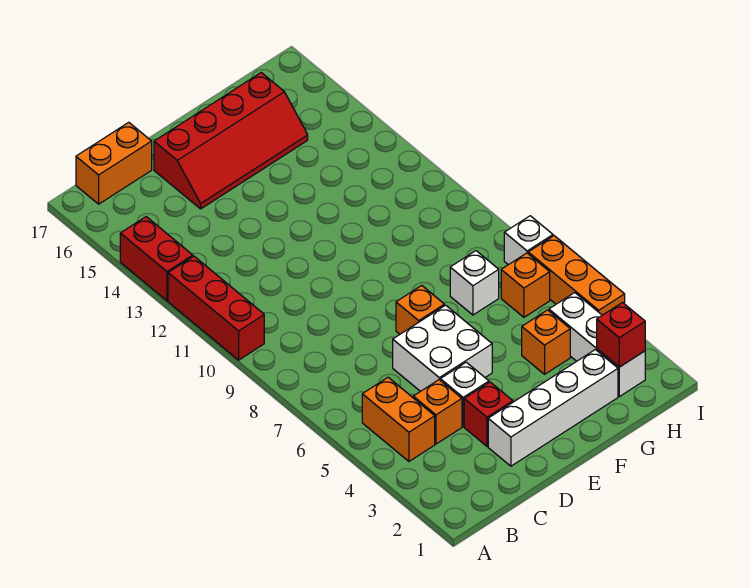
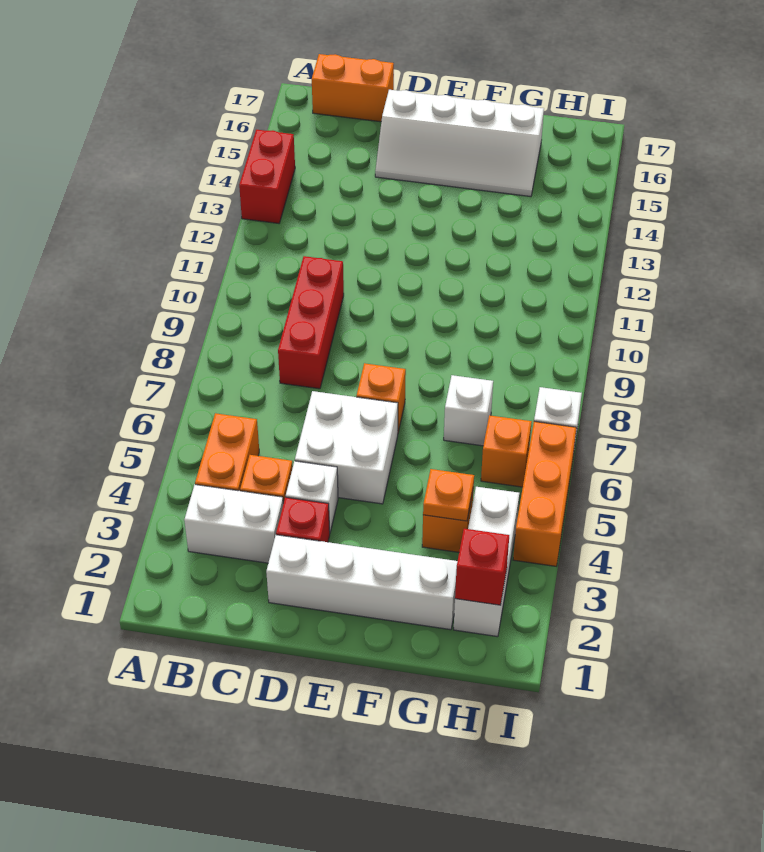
red brick A10:A12 level 1 -> red brick C8:C10 level 1
none -> white brick B3:C3 level 1
red slope D15:G16 level 1 top 16 -> white slope D15:G16 level 1 top 16
none -> orange plate G4 level 2

